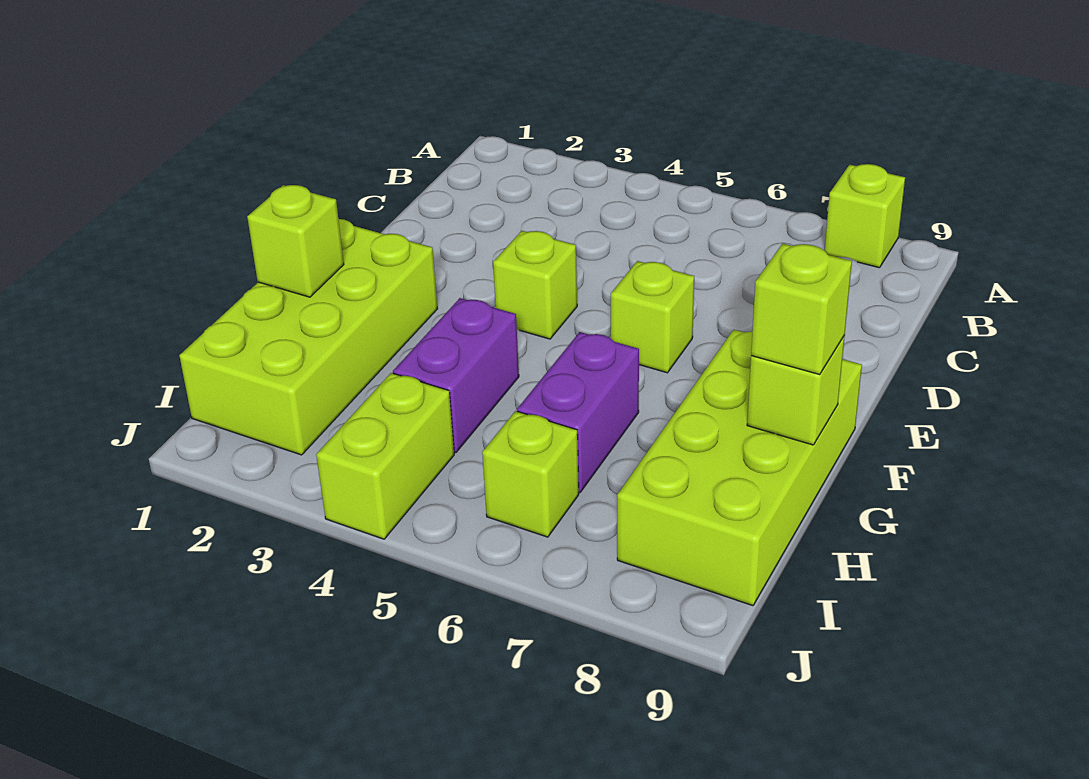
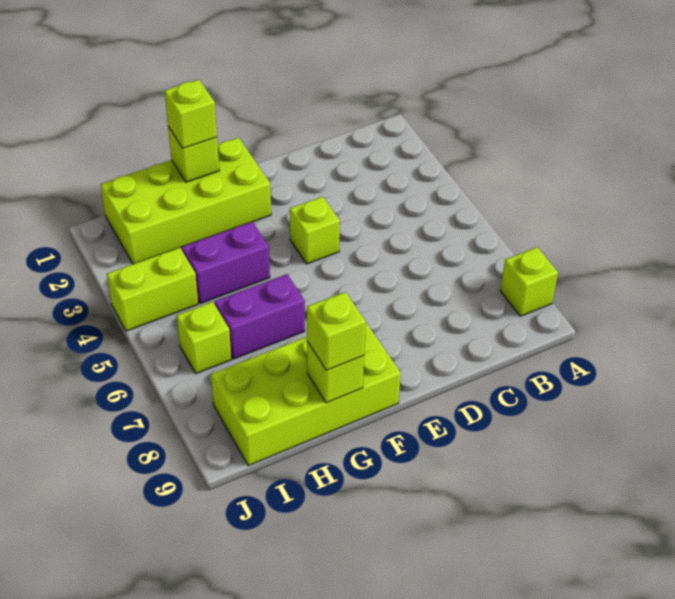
lime brick E6 level 1 -> lime brick G1 level 3

